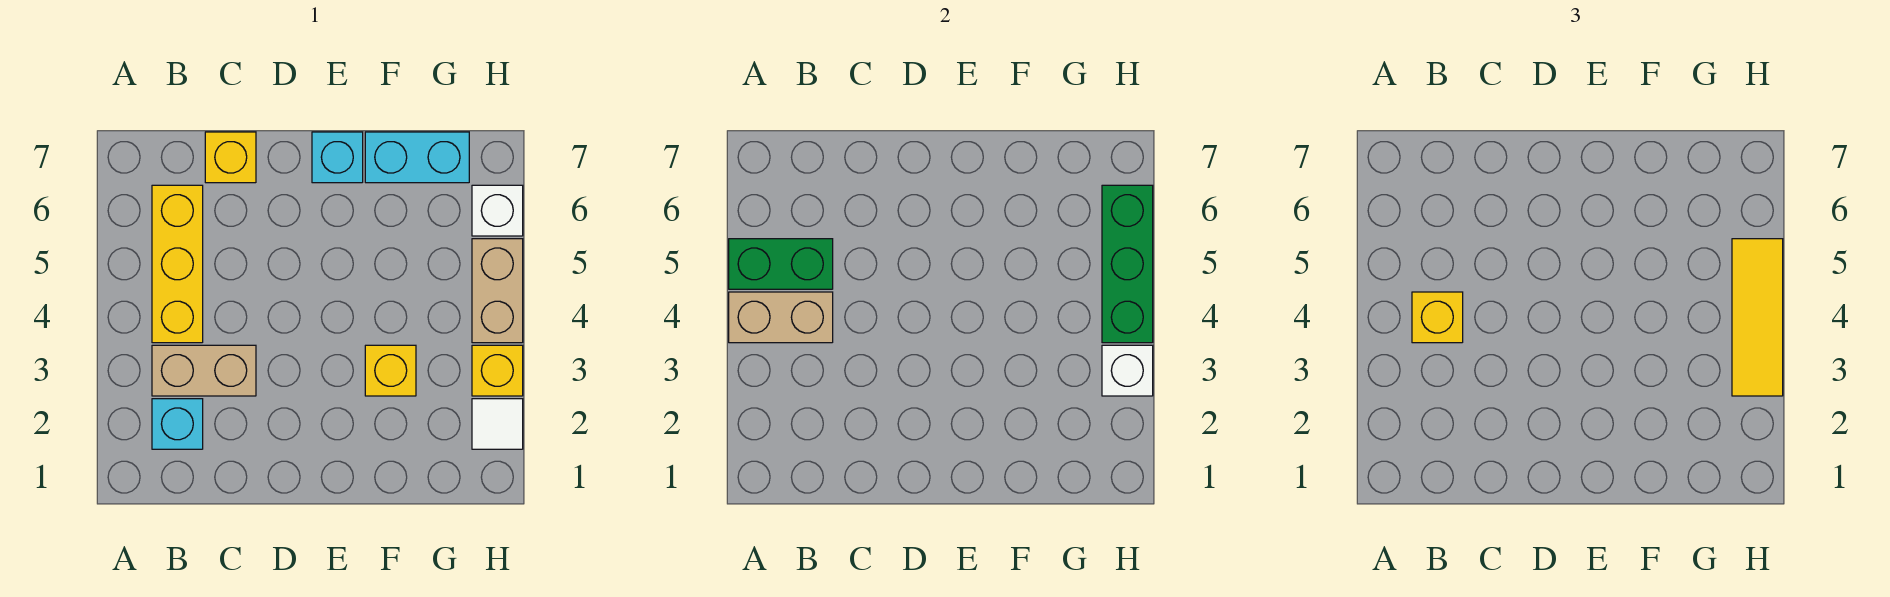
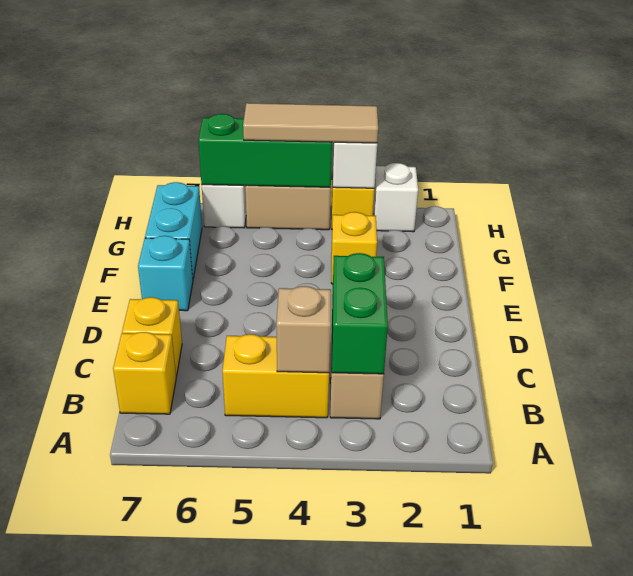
tan brick A4:B4 level 2 -> tan brick B4 level 2
green brick A5:B5 level 2 -> green brick B3:C3 level 2
cyan brick B2 level 1 -> none
yellow brick B4:B6 level 1 -> yellow brick B4:B5 level 1
yellow brick B4 level 3 -> yellow brick B7 level 1
white tile H2 level 1 -> white brick H2 level 1
yellow tile H3:H5 level 3 -> tan tile H3:H5 level 3

